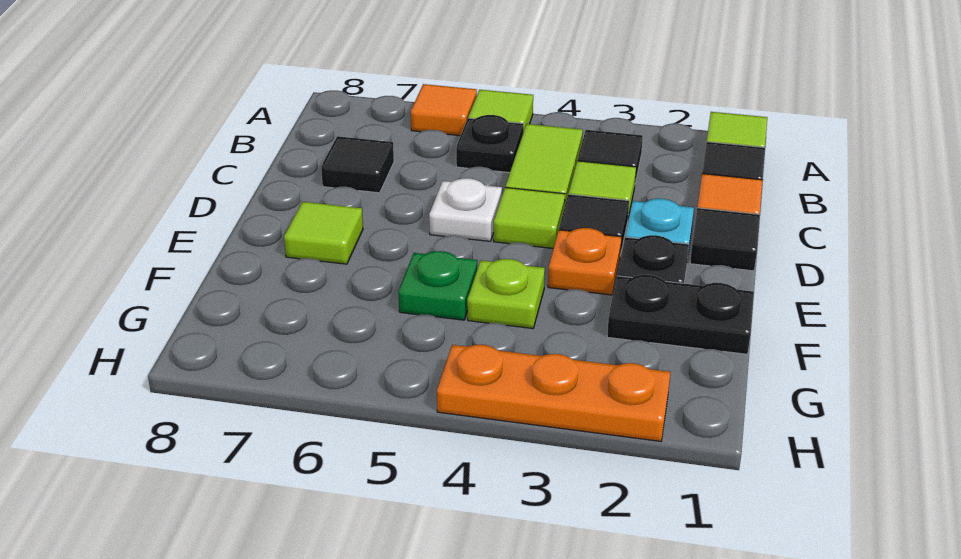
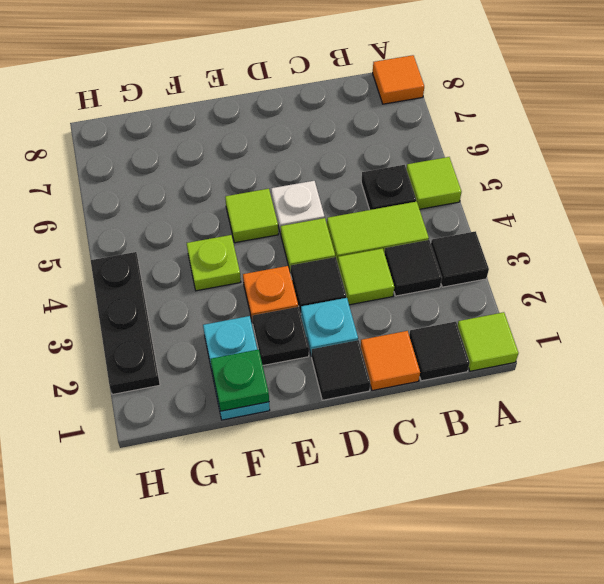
orange tile A6 level 1 -> orange tile A8 level 1
black tile C7 level 1 -> black tile A3 level 1
lime tile E7 level 1 -> lime tile E5 level 1
black plate F1:F2 level 1 -> cyan plate F1:F2 level 1
green plate F5 level 1 -> green plate F1 level 2
orange plate H2:H4 level 1 -> black plate H2:H4 level 1

